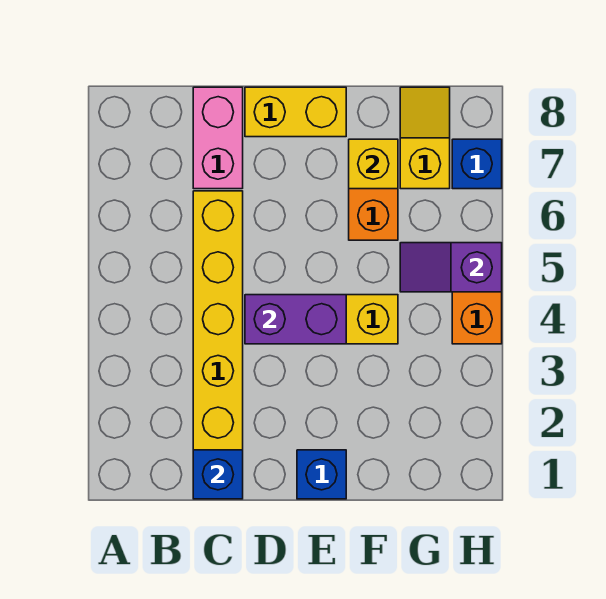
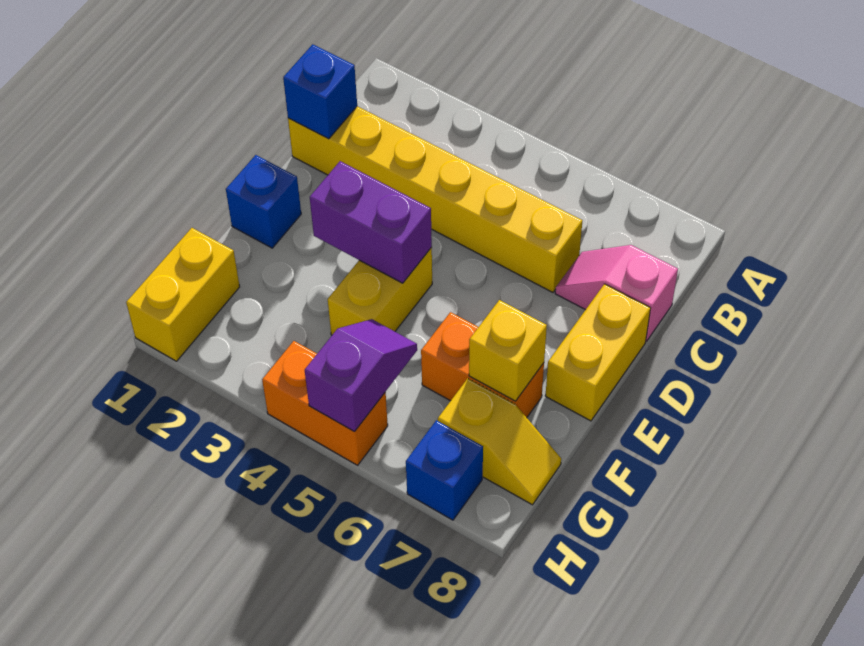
pink brick C7:C8 level 1 -> pink slope C7:C8 level 1 top 8
purple brick D4:E4 level 2 -> purple brick E3:E4 level 2
none -> yellow brick G1:H1 level 1

